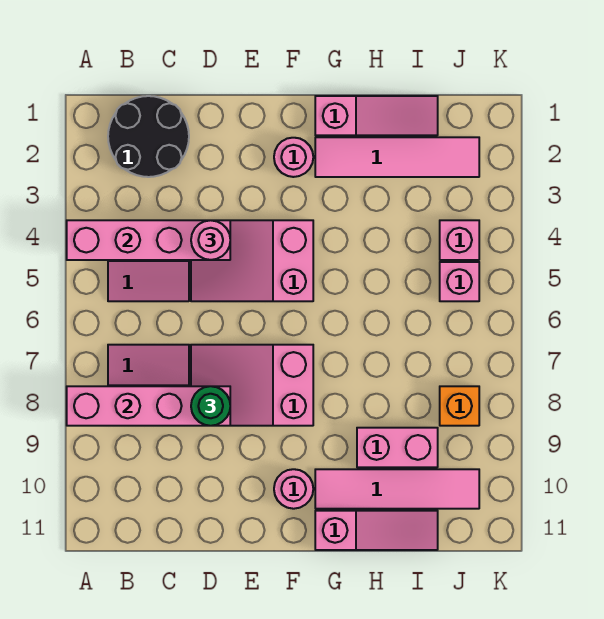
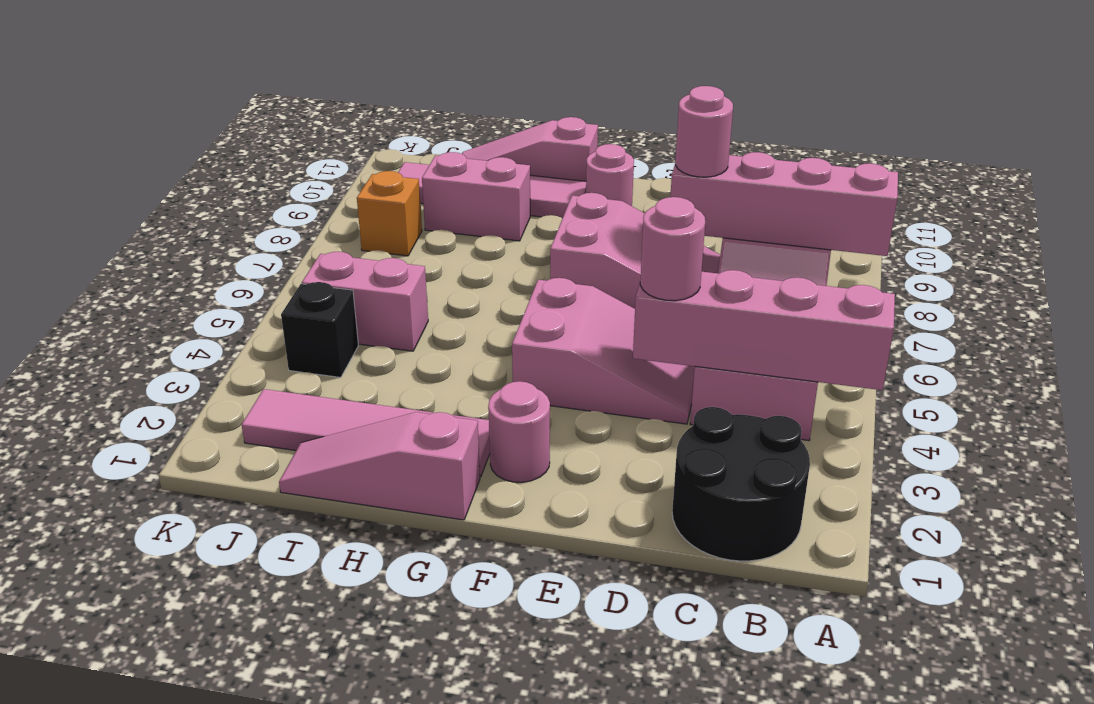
green round brick D8 level 3 -> pink round brick D8 level 3
pink brick J4 level 1 -> black brick J4 level 1
pink brick J5 level 1 -> pink brick I5:J5 level 1

